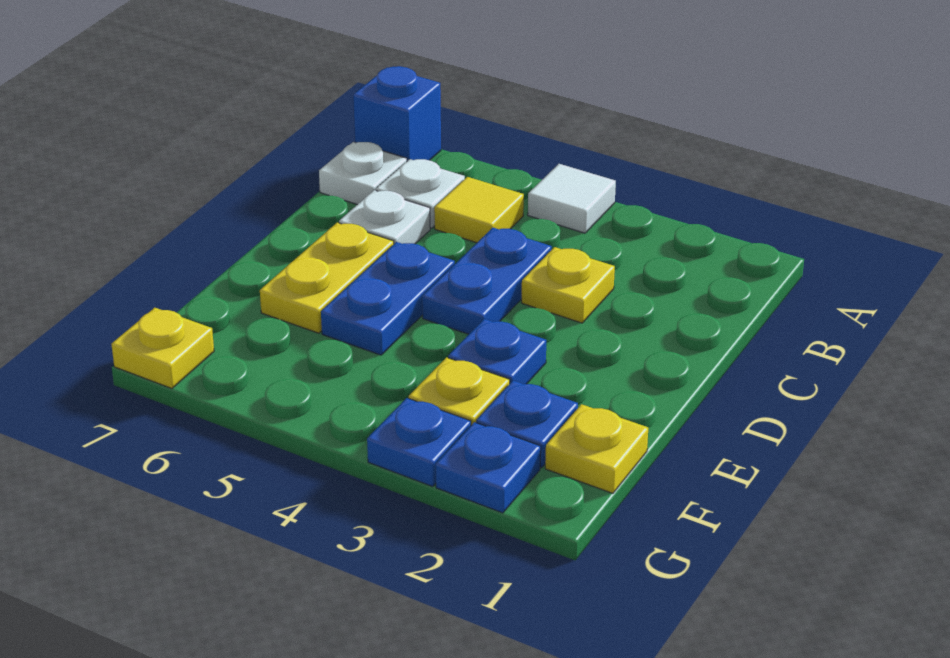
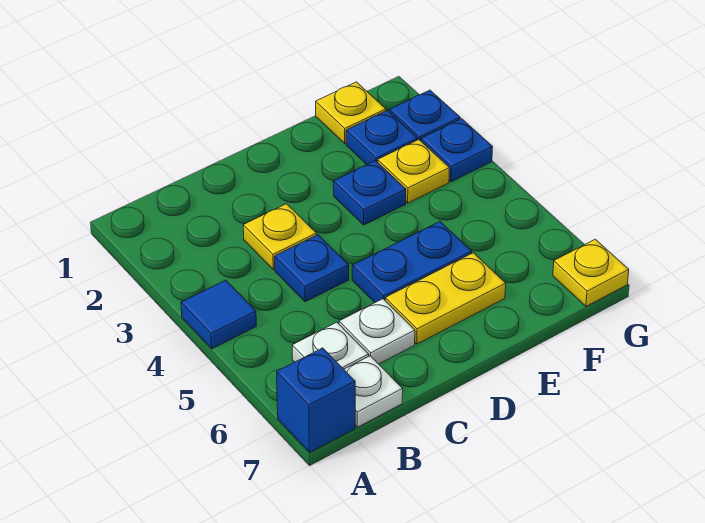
white tile A4 level 1 -> blue tile A4 level 1
yellow tile B5 level 1 -> none
blue plate C4:D4 level 1 -> blue plate C4 level 1

